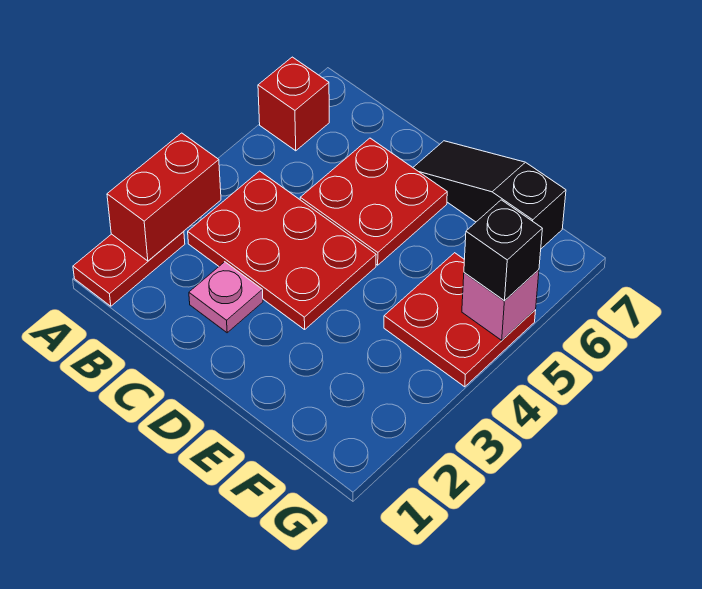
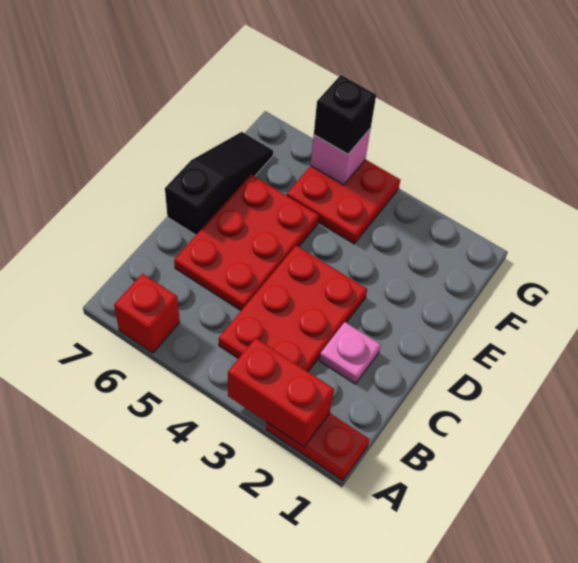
red plate C5:D6 level 1 -> red plate C5:E6 level 1
black slope D7:F7 level 1 top F -> black slope D7:F7 level 1 top D

